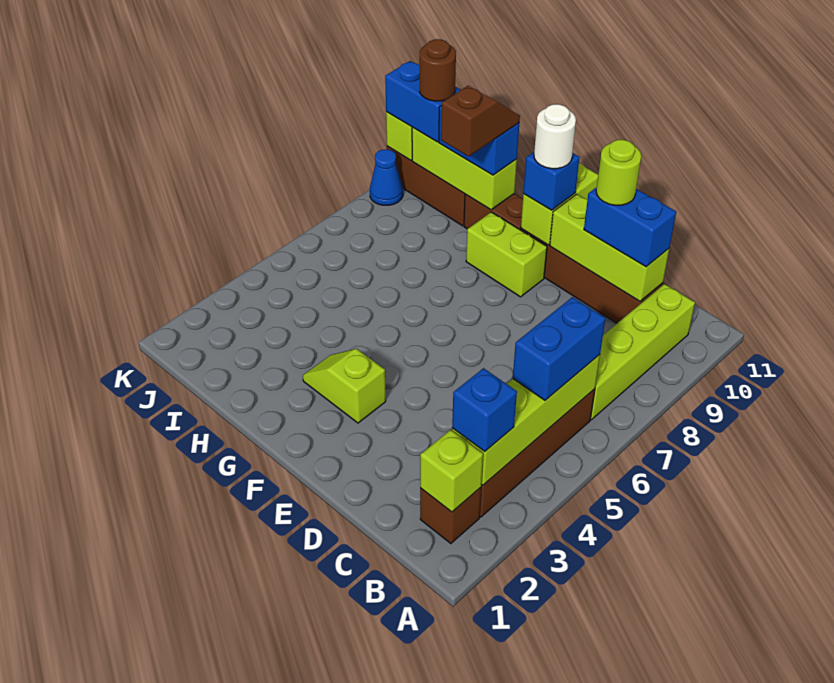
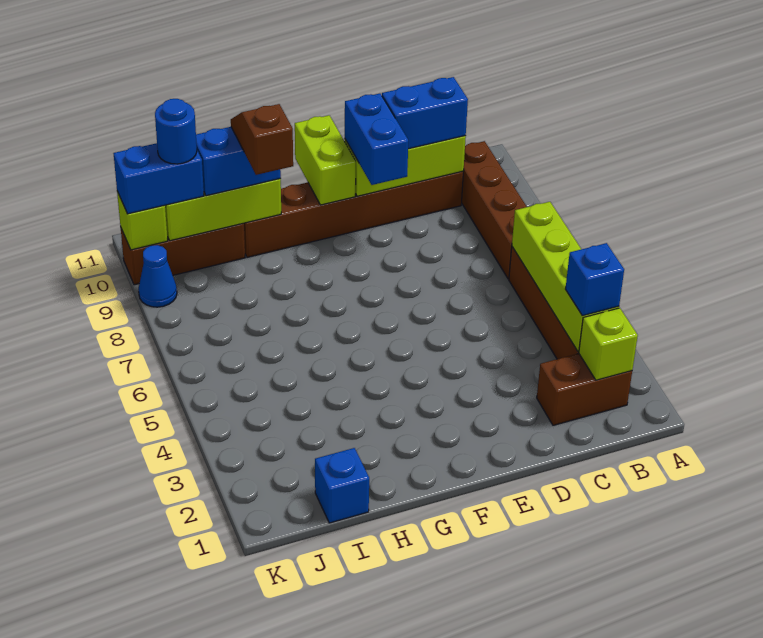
brown brick B2 level 1 -> brown brick B2:C2 level 1
blue brick B5:B6 level 3 -> blue brick E9:E10 level 3
lime brick B7:B10 level 1 -> brown brick B7:B10 level 1
lime round brick D10 level 4 -> none
lime slope F3:G3 level 1 top F -> none
lime brick F9:G9 level 1 -> none
blue brick F10 level 3 -> blue brick I1 level 1
white round brick F10 level 4 -> none
brown round brick J10 level 4 -> blue round brick J10 level 4

